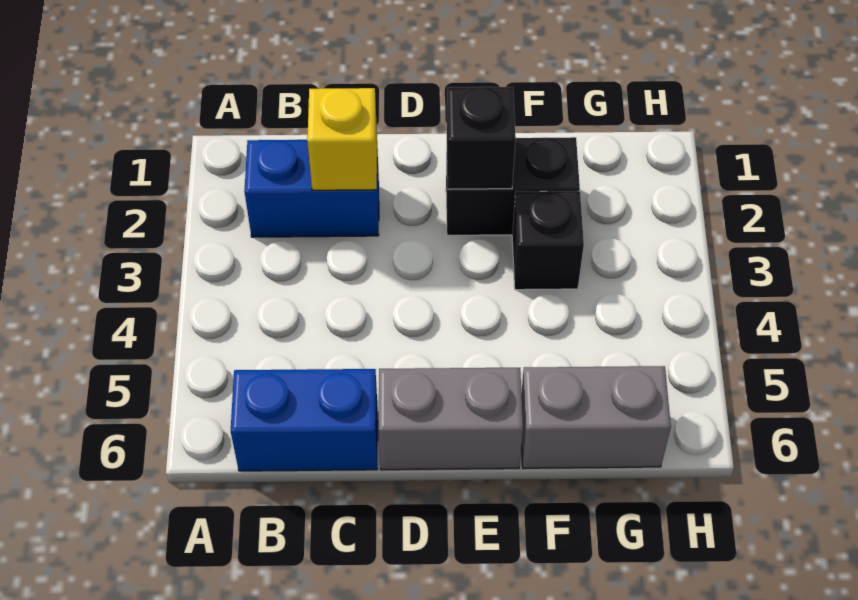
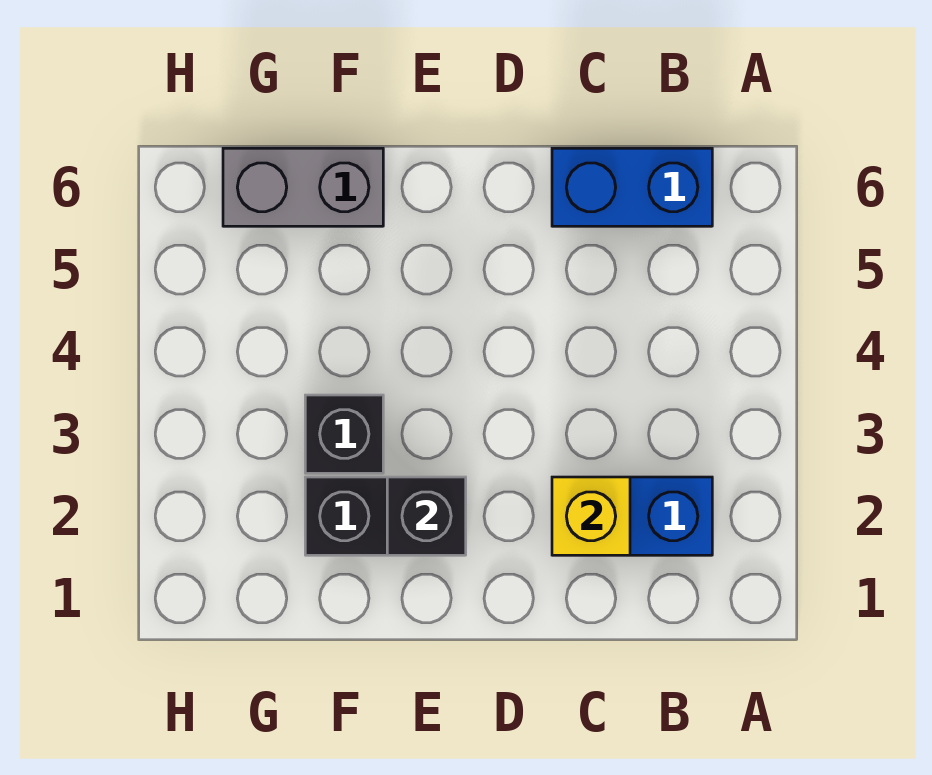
grey brick D6:E6 level 1 -> none

